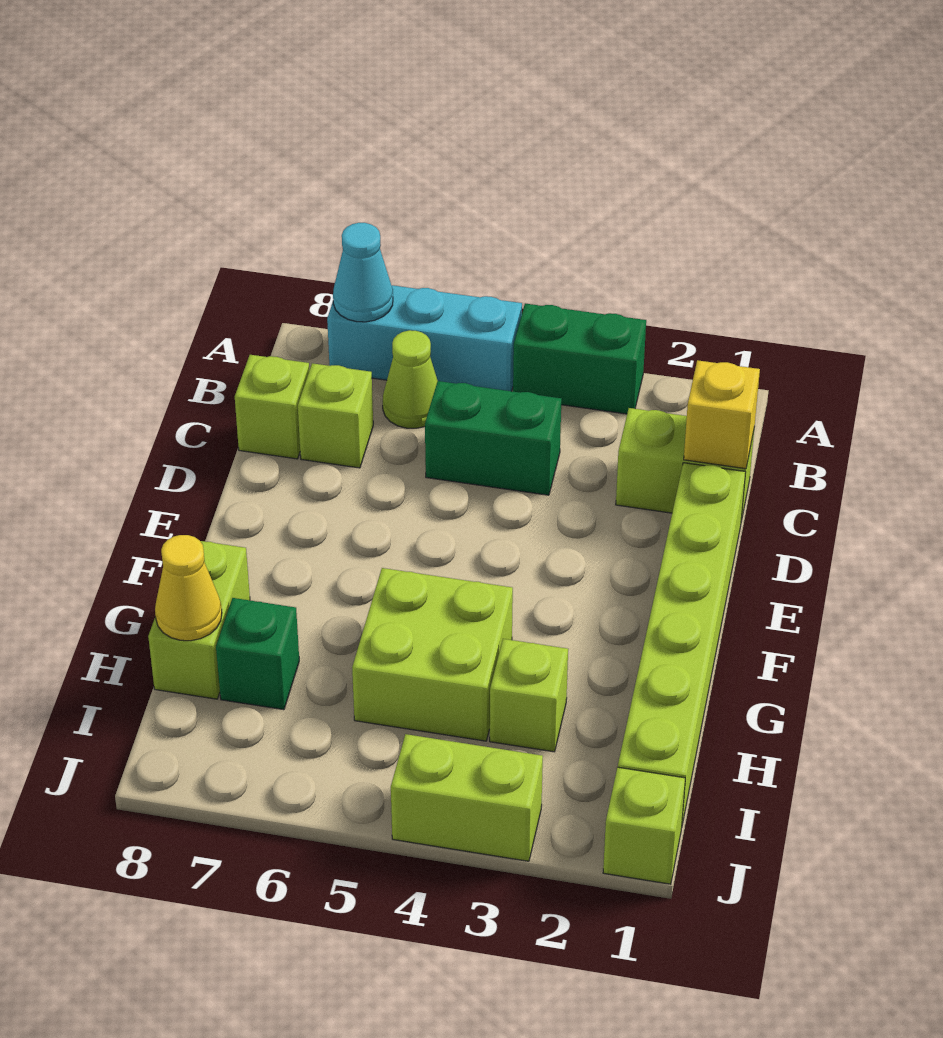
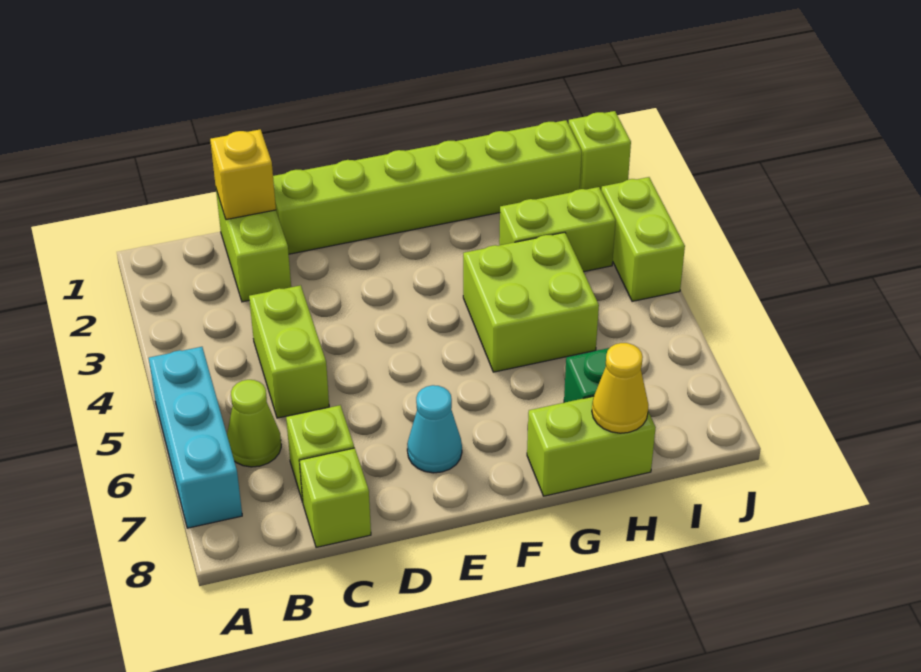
green brick A3:A4 level 1 -> none
cyan cone A7 level 2 -> cyan cone E7 level 1
green brick C4:C5 level 1 -> lime brick C4:C5 level 1
lime brick H3 level 1 -> lime brick H3:I3 level 1

